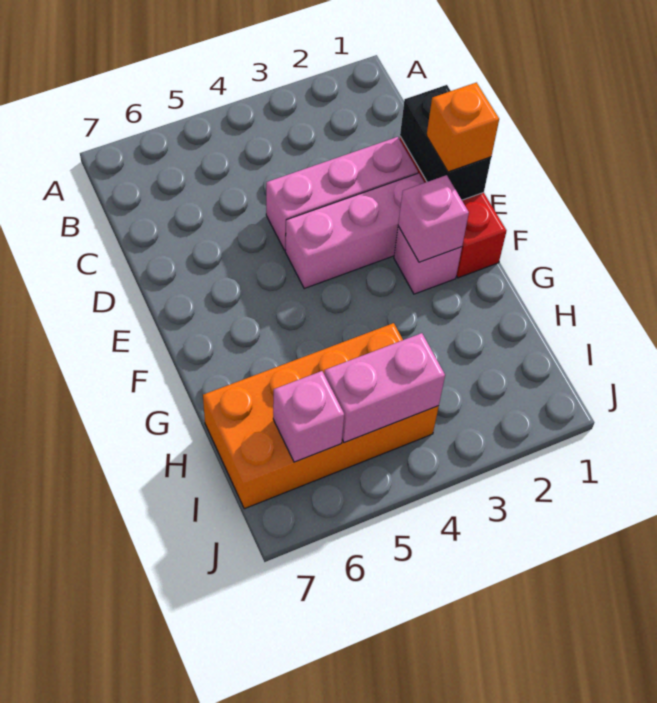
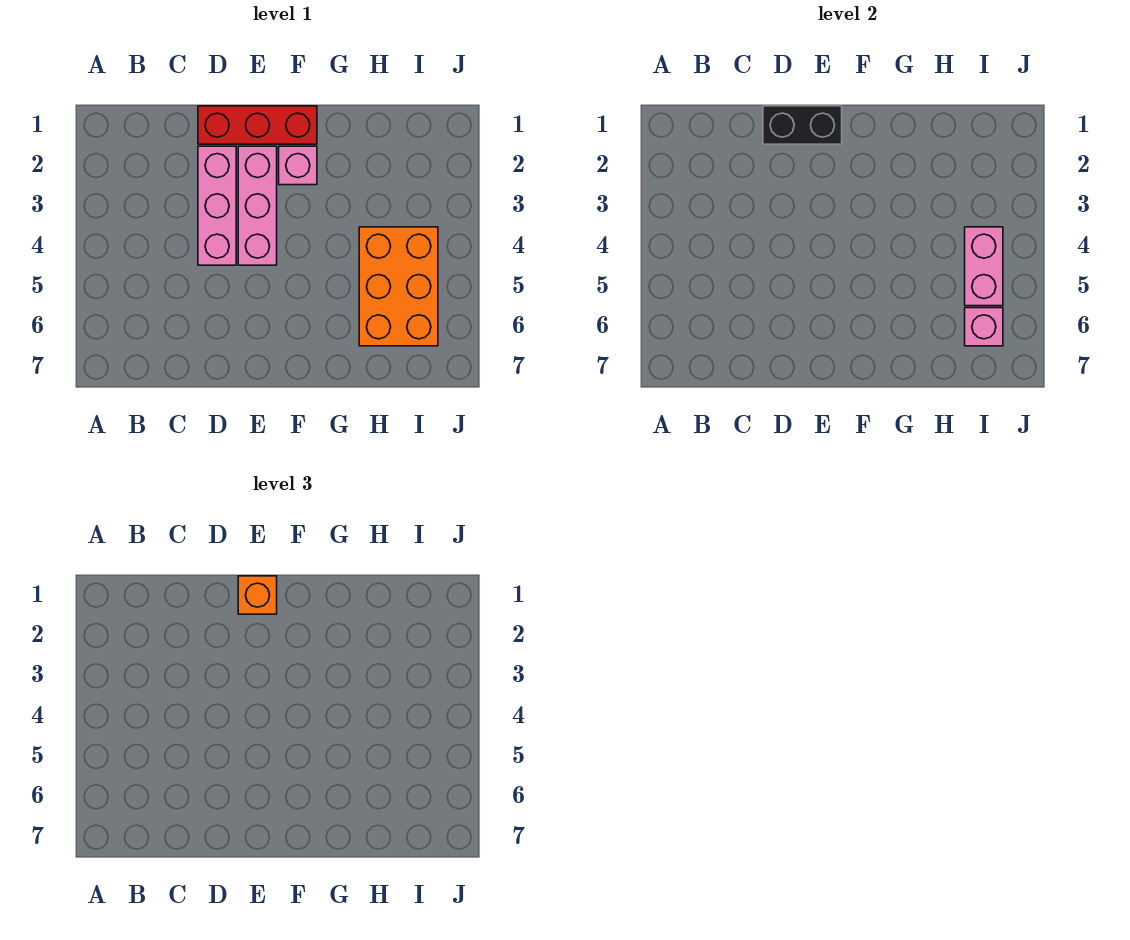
pink brick F2 level 2 -> none
orange brick H4:I7 level 1 -> orange brick H4:I6 level 1

